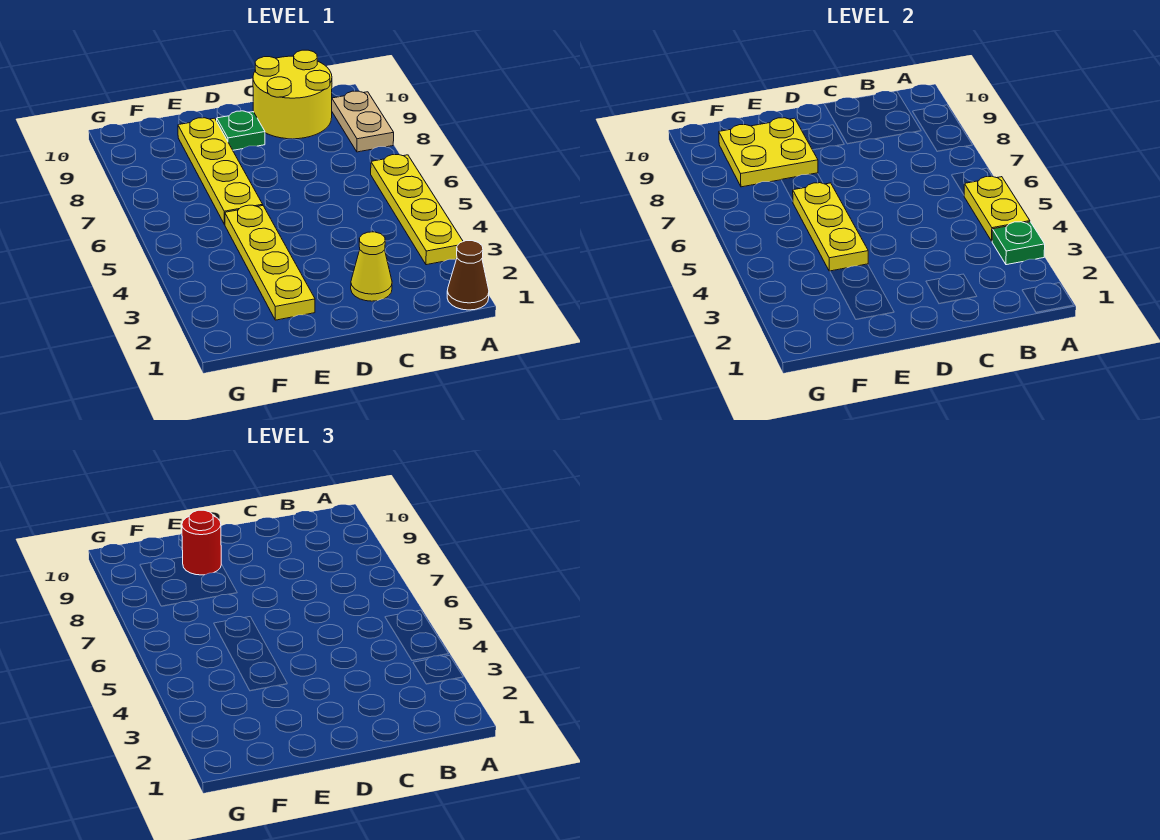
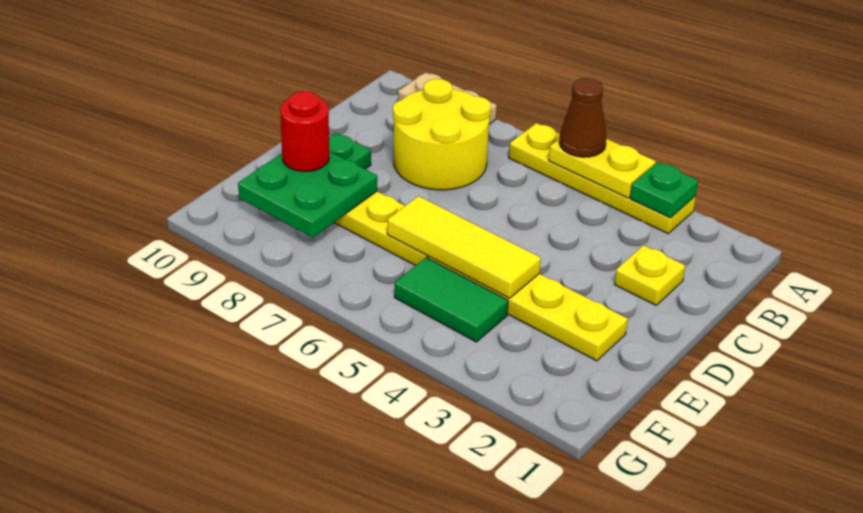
brown cone A1 level 1 -> brown cone A5 level 3
yellow round brick B9:C10 level 1 -> yellow round brick B7:C8 level 1
yellow cone C2 level 1 -> yellow plate C2 level 1
yellow plate E4:E6 level 2 -> yellow tile E4:E6 level 2
yellow plate E8:F9 level 2 -> green plate E8:F9 level 2
none -> green tile F4:F5 level 1

